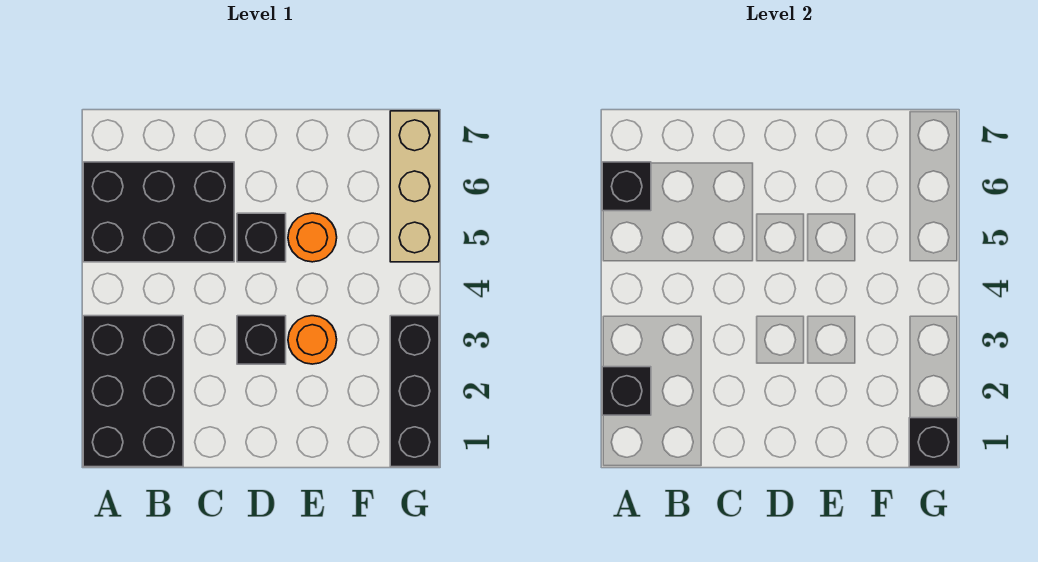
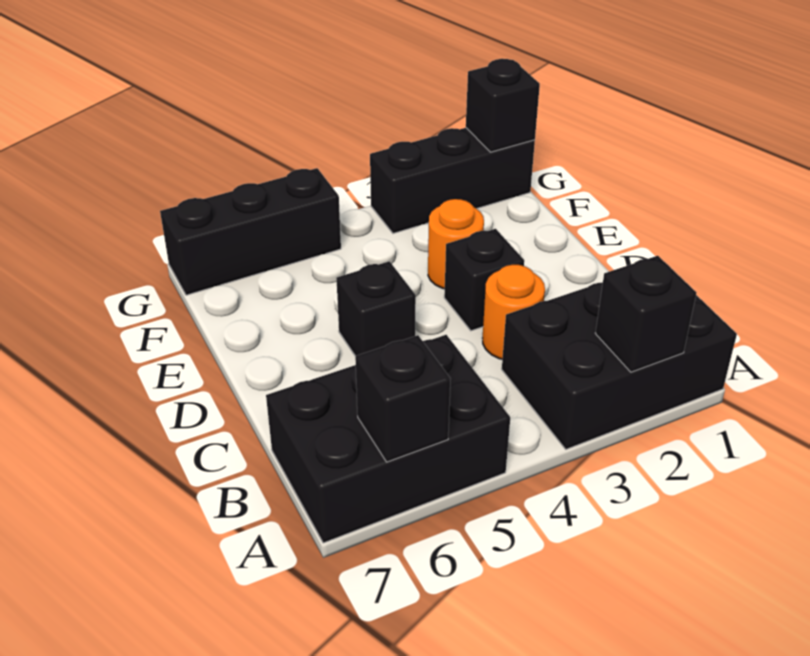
black brick A5:C6 level 1 -> black brick A5:B7 level 1
orange round brick E5 level 1 -> orange round brick C3 level 1
tan brick G5:G7 level 1 -> black brick G5:G7 level 1

